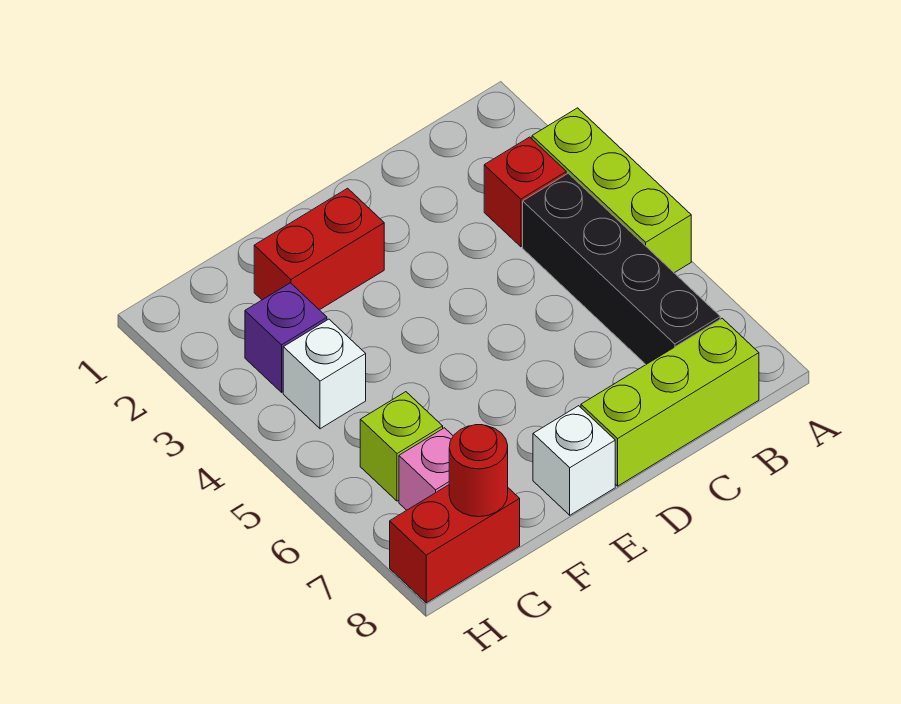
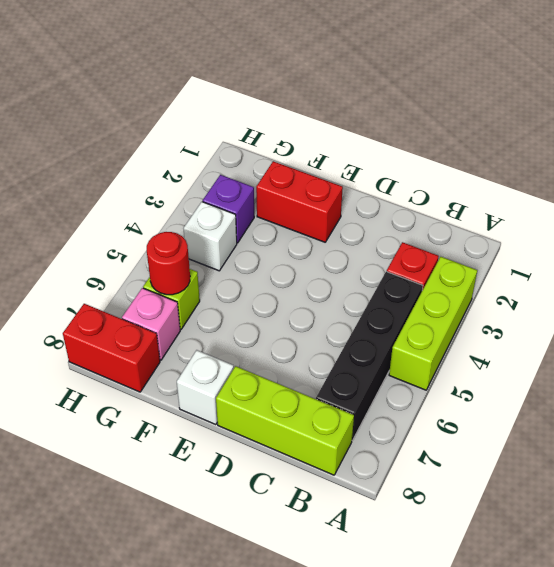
red round brick G8 level 2 -> red round brick G6 level 2

